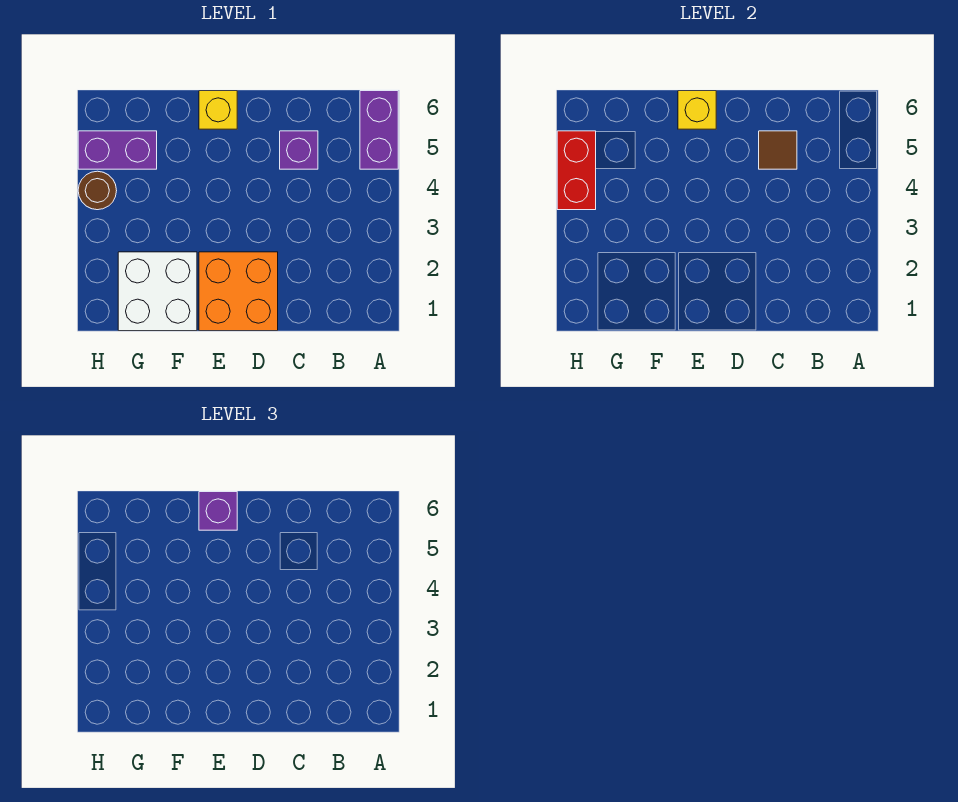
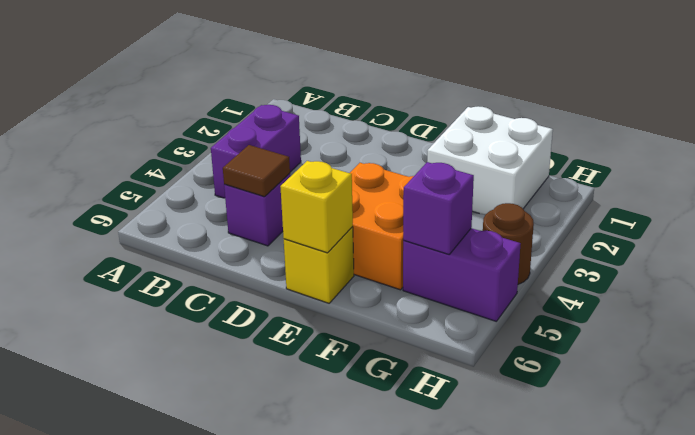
purple brick A5:A6 level 1 -> purple brick B3:B4 level 1
orange brick D1:E2 level 1 -> orange brick E4:F5 level 1
purple brick E6 level 3 -> purple brick G5 level 2
red brick H4:H5 level 2 -> none

